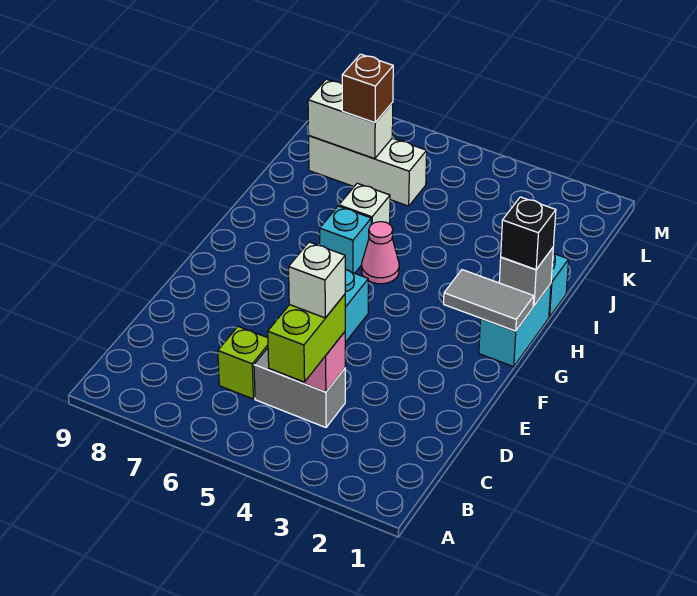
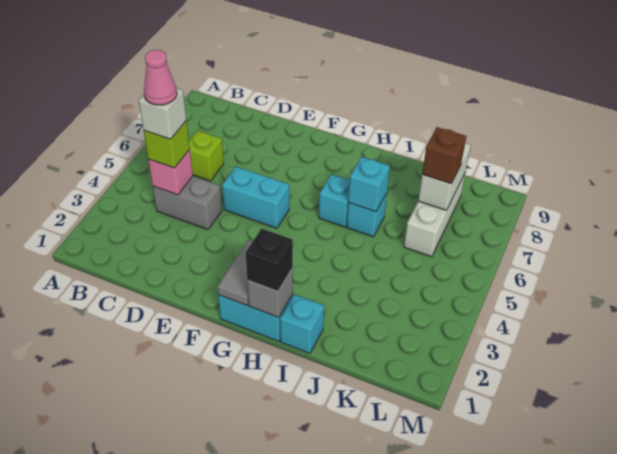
lime brick B4:C4 level 3 -> lime brick C4 level 3
grey brick C4:C5 level 1 -> grey brick C4:D4 level 1
pink cone H5 level 1 -> pink cone C4 level 5
white brick I6 level 1 -> cyan brick I6 level 1
none -> cyan brick I6 level 2

